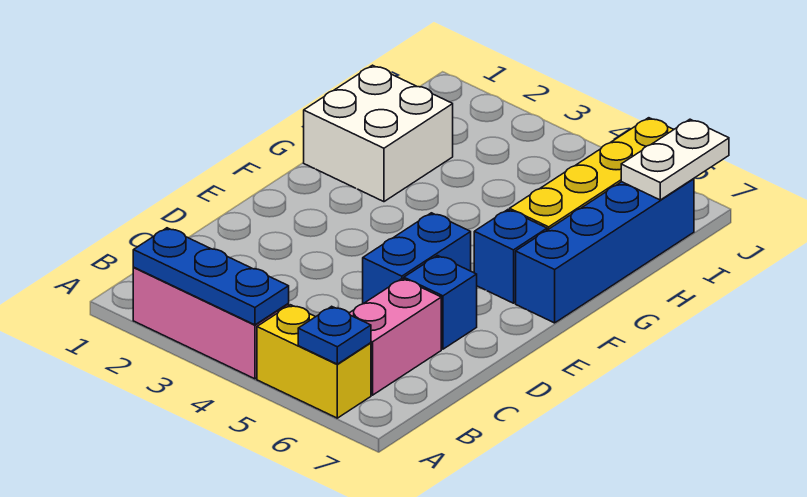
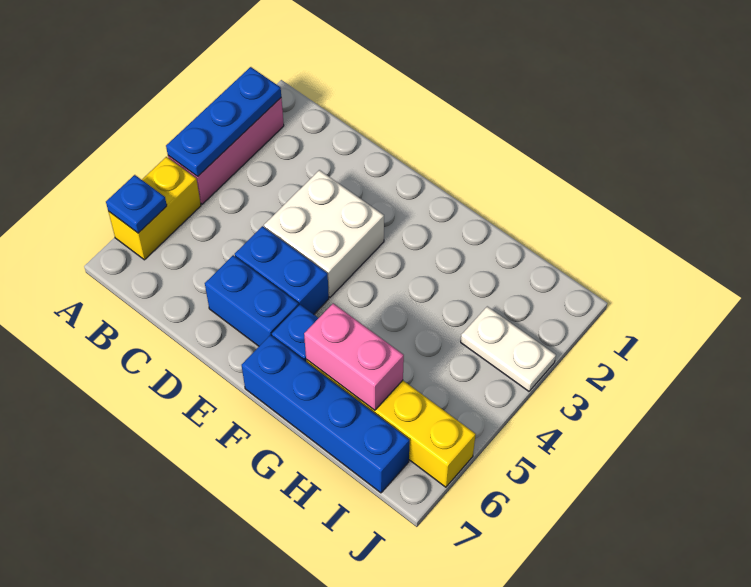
pink brick B6:C6 level 1 -> pink brick G6:H6 level 2
blue brick D6 level 1 -> blue brick D6:E6 level 1
white brick G1:H2 level 1 -> white brick D3:E4 level 1
white plate I7:J7 level 2 -> white plate I3:J3 level 1

